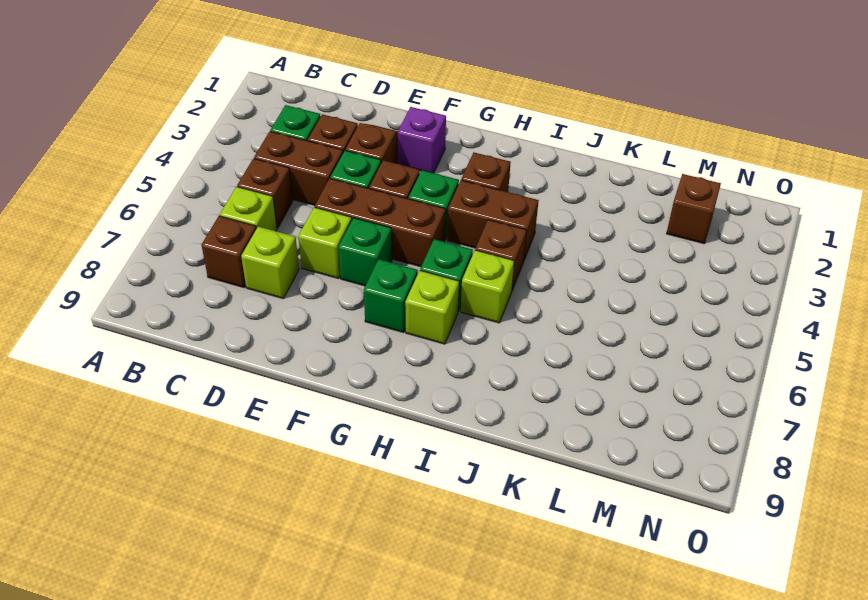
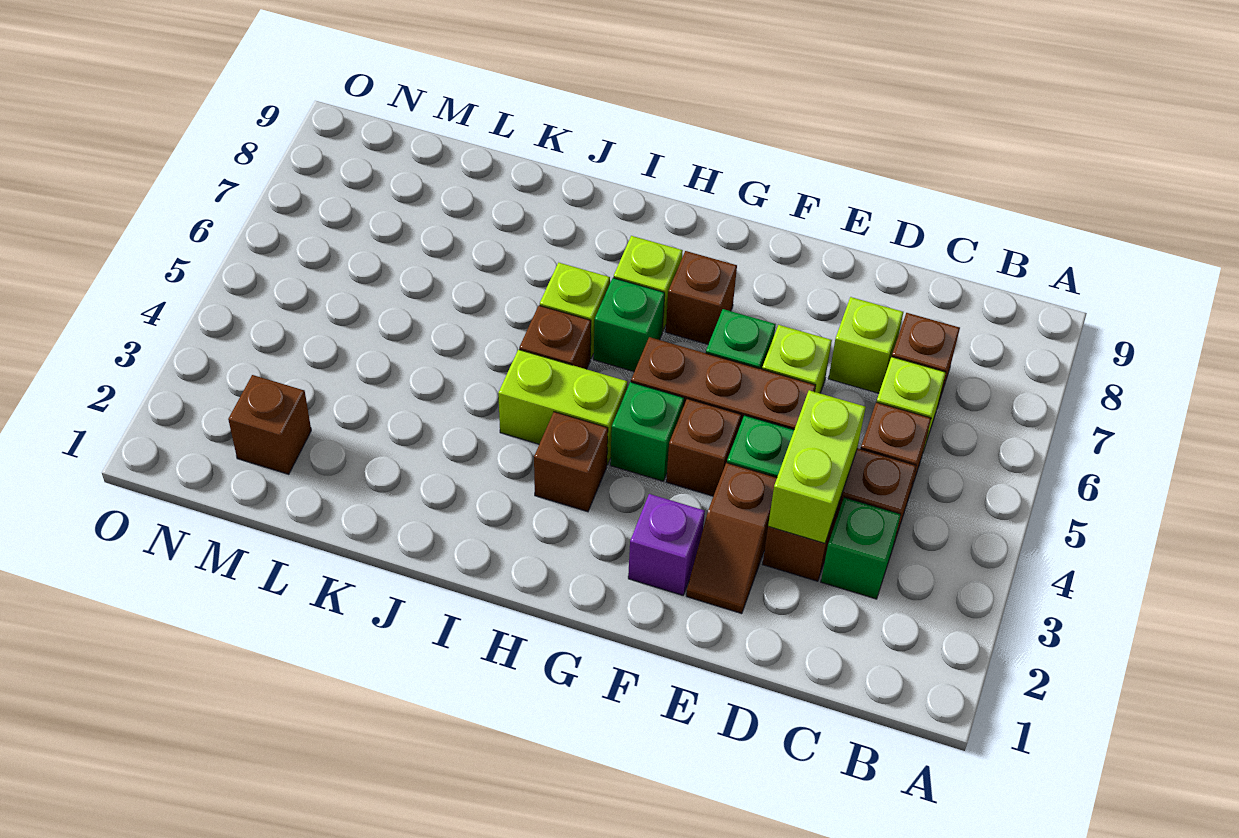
none -> lime brick D3:D4 level 2
green brick G7 level 1 -> brown brick G7 level 1
brown brick H4:I4 level 1 -> lime brick H4:I4 level 1

